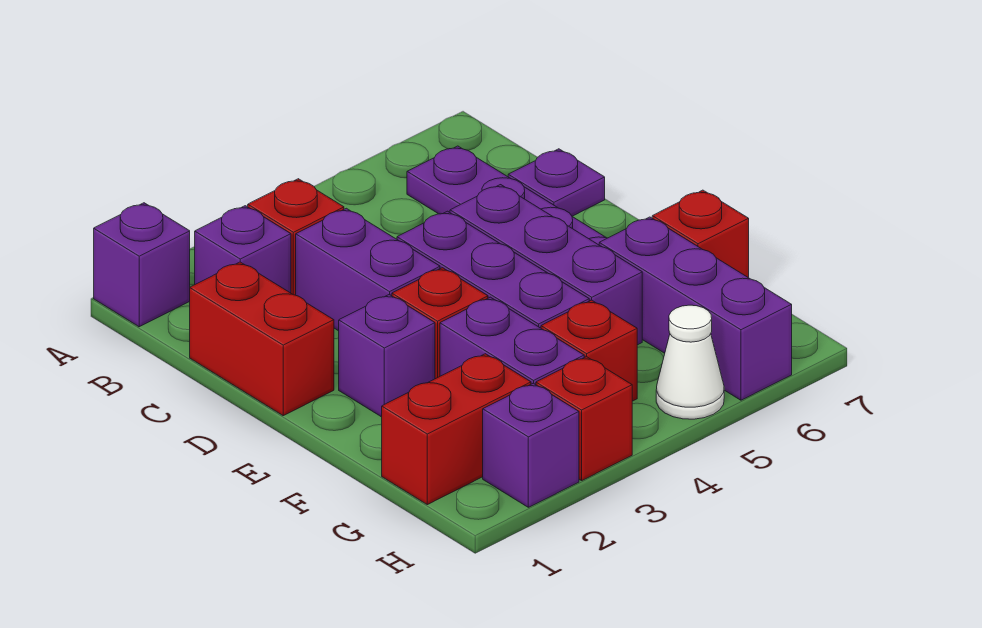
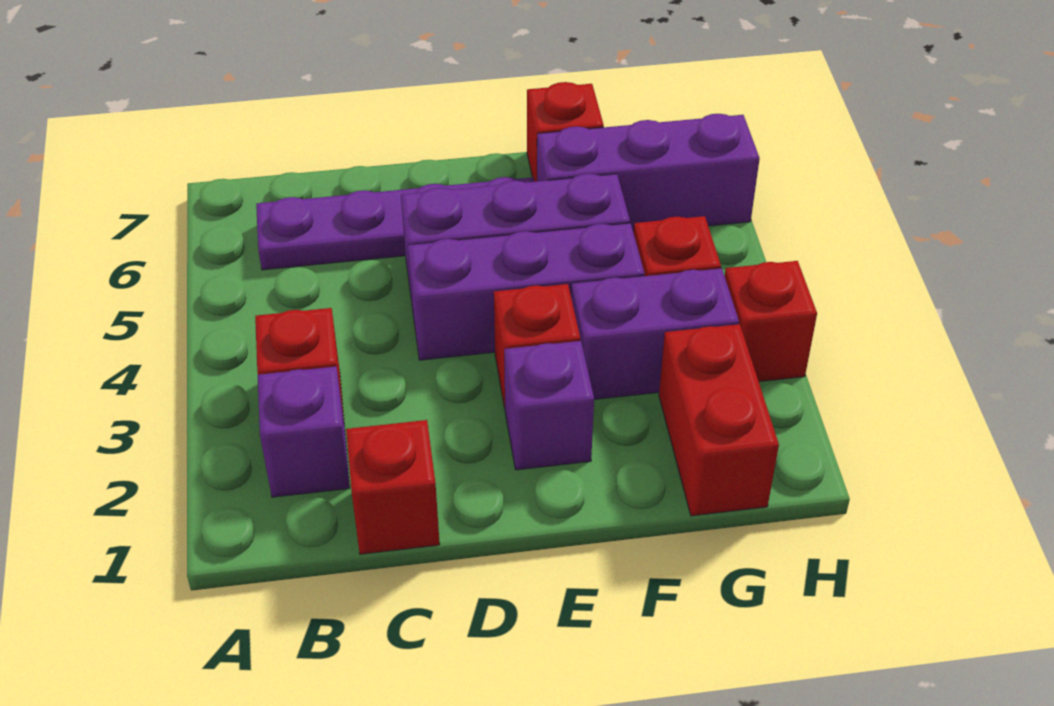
purple brick A1 level 1 -> none
red brick C1:D1 level 1 -> red brick C1 level 1
purple brick C3:D3 level 1 -> none
purple plate C7 level 1 -> none
purple brick H2 level 1 -> none
white cone H5 level 1 -> none

